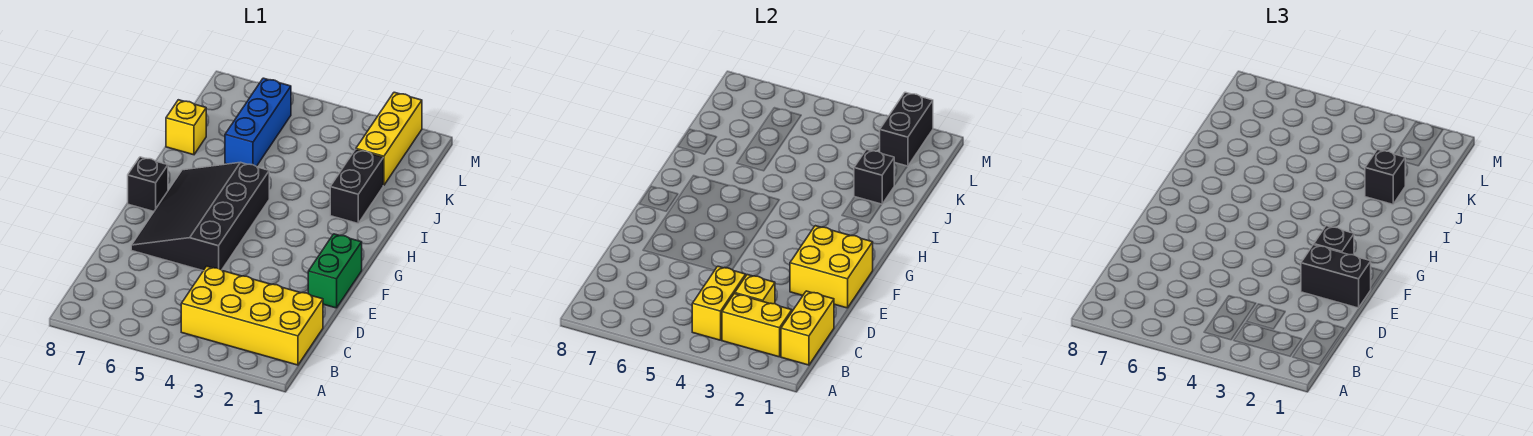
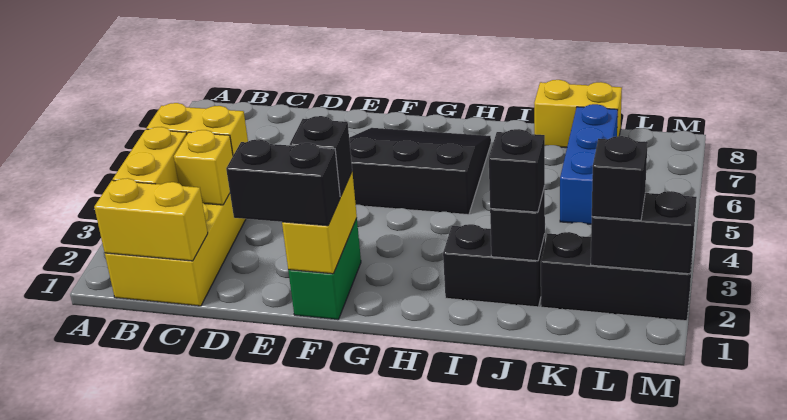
green brick E1:F1 level 1 -> green brick F1:F2 level 1
yellow brick E1:F2 level 2 -> yellow brick F1:F2 level 2
black brick E1:E2 level 3 -> black brick E1:F1 level 3
black slope E5:H7 level 1 top 5 -> black slope F5:H7 level 1 top 5
black brick G8 level 1 -> black brick L2 level 3
blue brick J6:L6 level 1 -> blue brick K5:K7 level 1
yellow brick J8 level 1 -> yellow brick J8:K8 level 1
yellow brick K2:M2 level 1 -> black brick K2:M2 level 1

